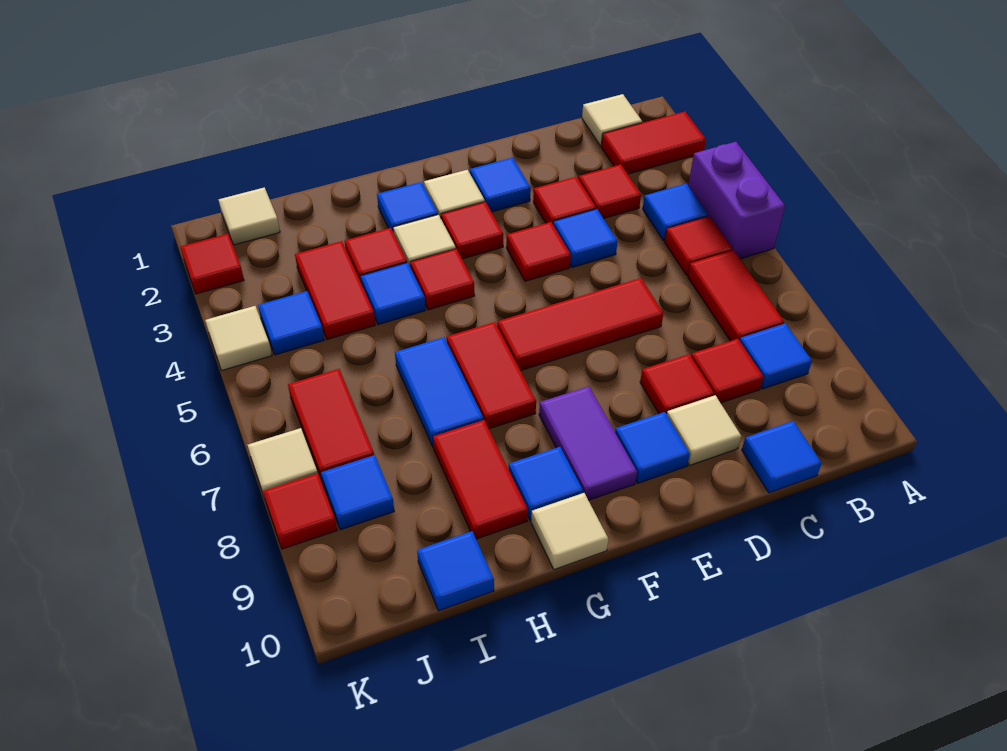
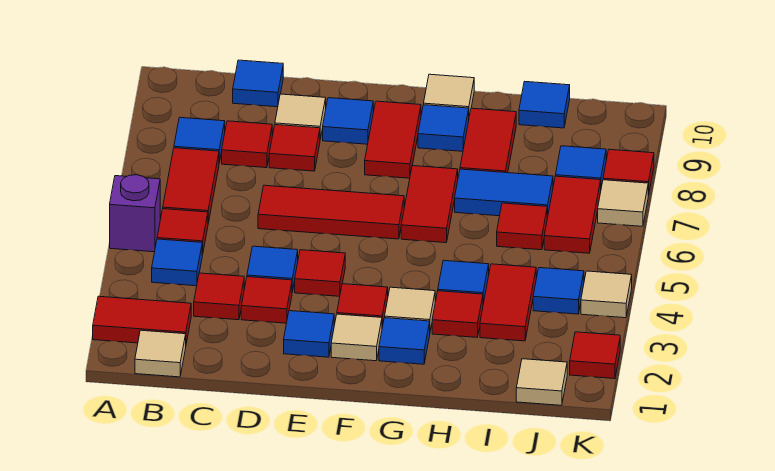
purple brick A4:A5 level 1 -> purple brick A5 level 1
purple tile F8:F9 level 1 -> red tile F8:F9 level 1
red tile G4 level 1 -> red tile I6 level 1
blue tile H6:H7 level 1 -> blue tile H7:I7 level 1

